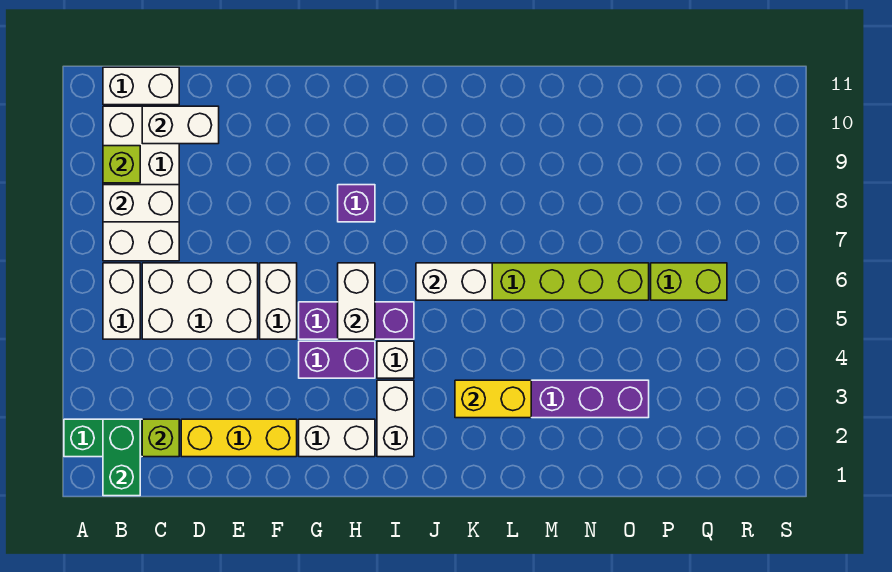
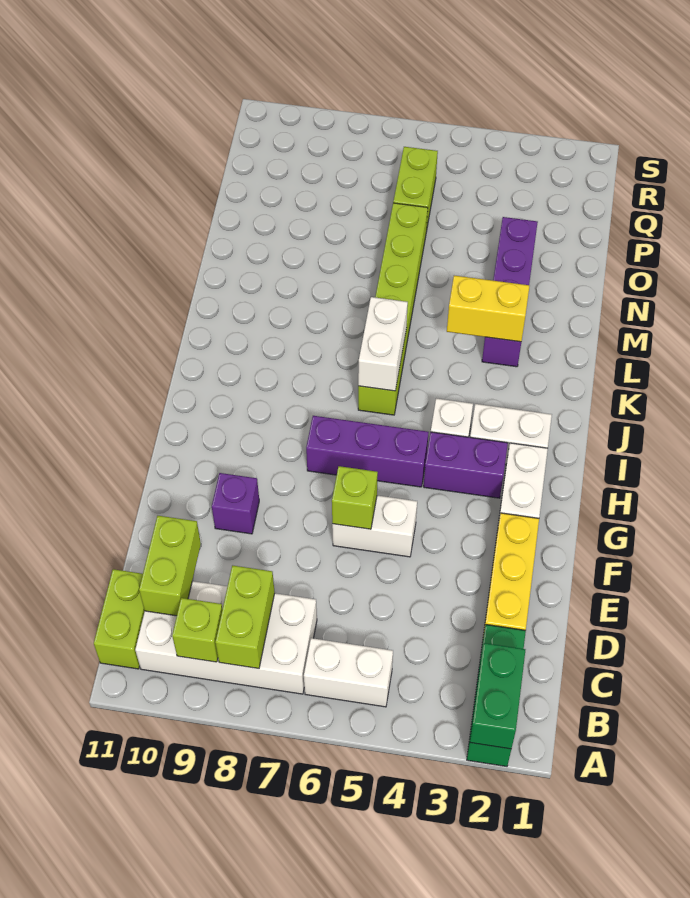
green brick B1:B2 level 2 -> green brick A2:B2 level 2
white brick B8:C8 level 2 -> lime brick B8:C8 level 2
white brick B11:C11 level 1 -> lime brick B11:C11 level 1
lime brick C2 level 2 -> lime brick F6 level 2
white brick C5:E6 level 1 -> none
white brick C10:D10 level 2 -> lime brick C10:D10 level 2
purple brick G4:H4 level 1 -> purple brick H3:H4 level 1
purple brick G5:I5 level 1 -> purple brick H5:H7 level 1
white brick H5:H6 level 2 -> none
purple brick H8 level 1 -> purple brick F9 level 1
yellow brick K3:L3 level 2 -> yellow brick L3:L4 level 2

